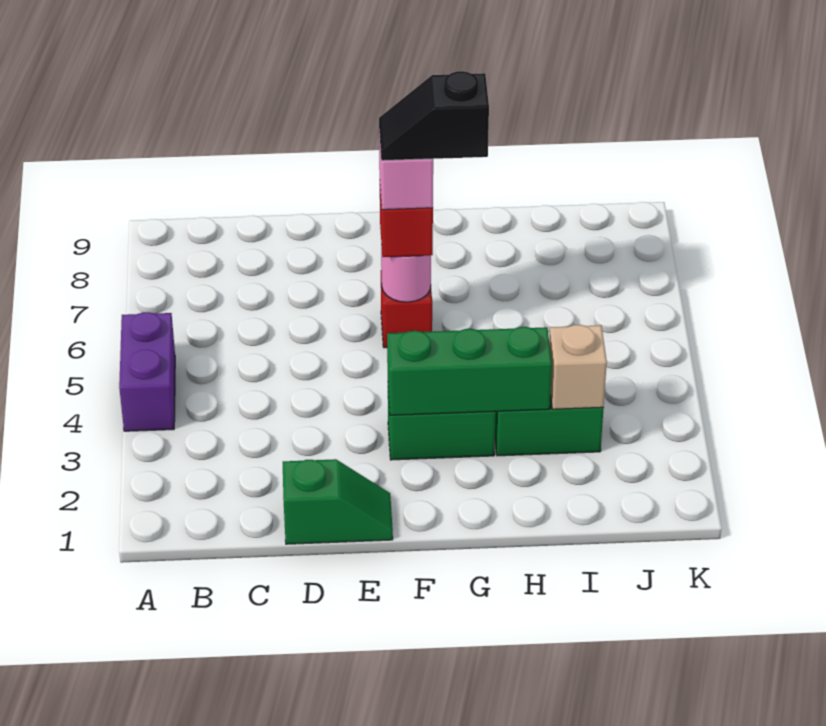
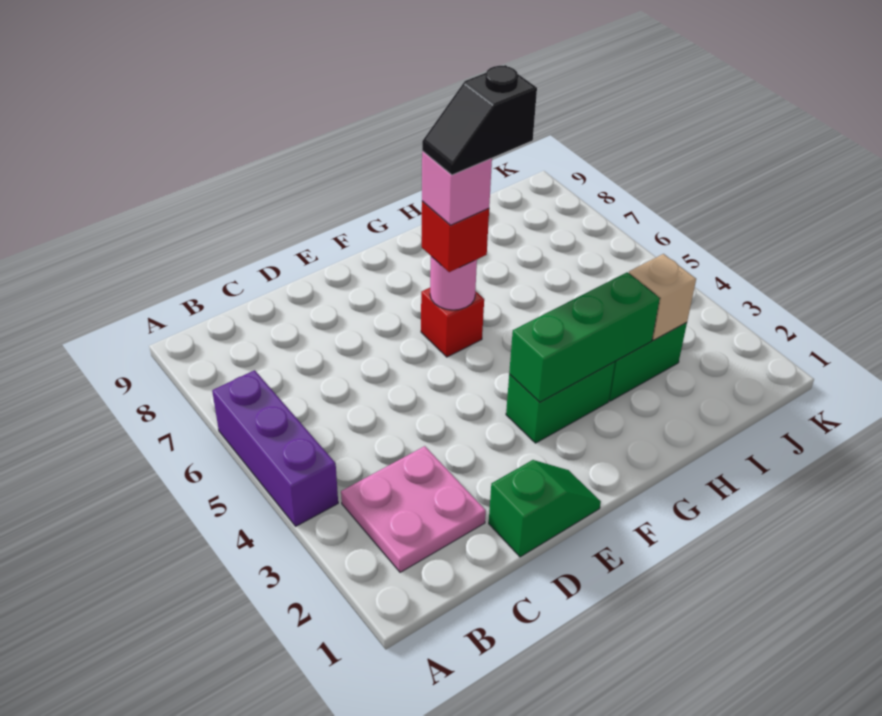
purple brick A4:A5 level 1 -> purple brick A4:A6 level 1
none -> pink plate B2:C3 level 1

